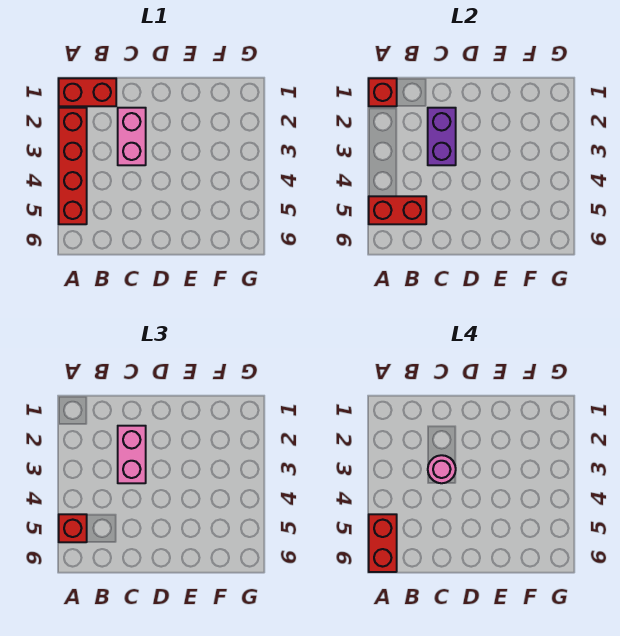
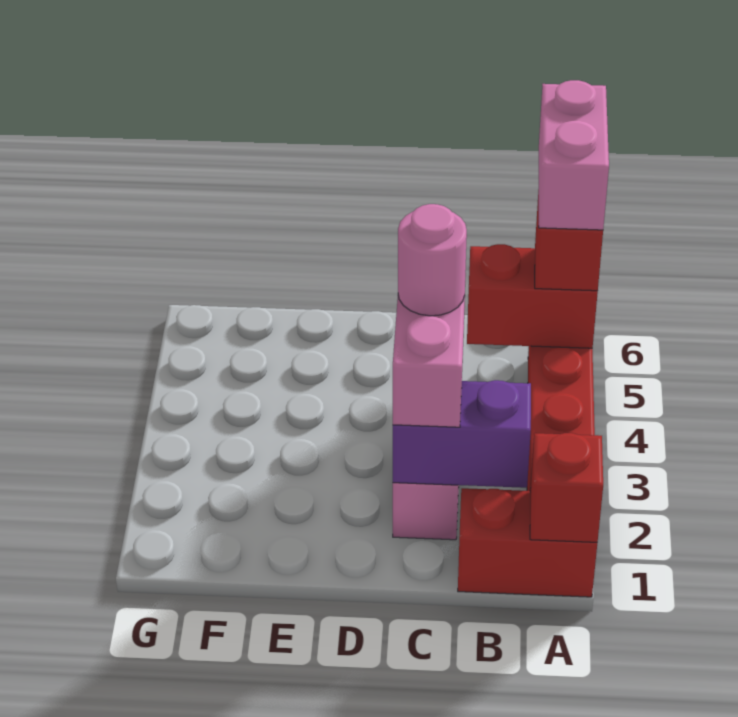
red brick A5:A6 level 4 -> pink brick A5:A6 level 4
purple brick C2:C3 level 2 -> purple brick B2:C2 level 2

